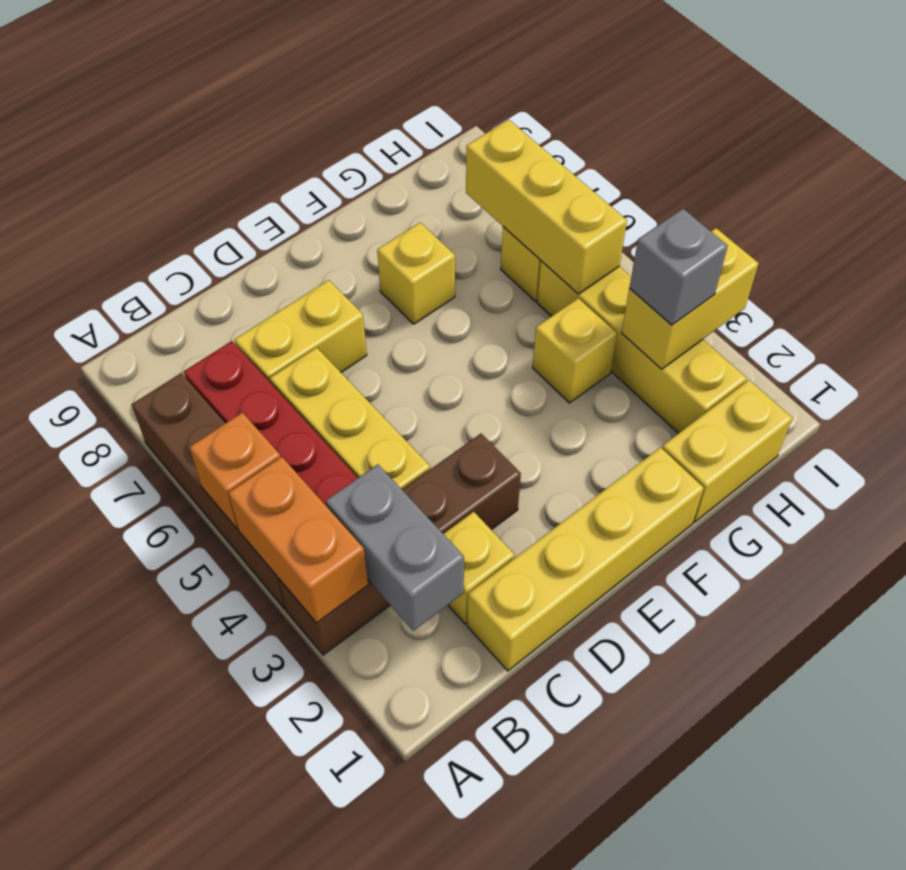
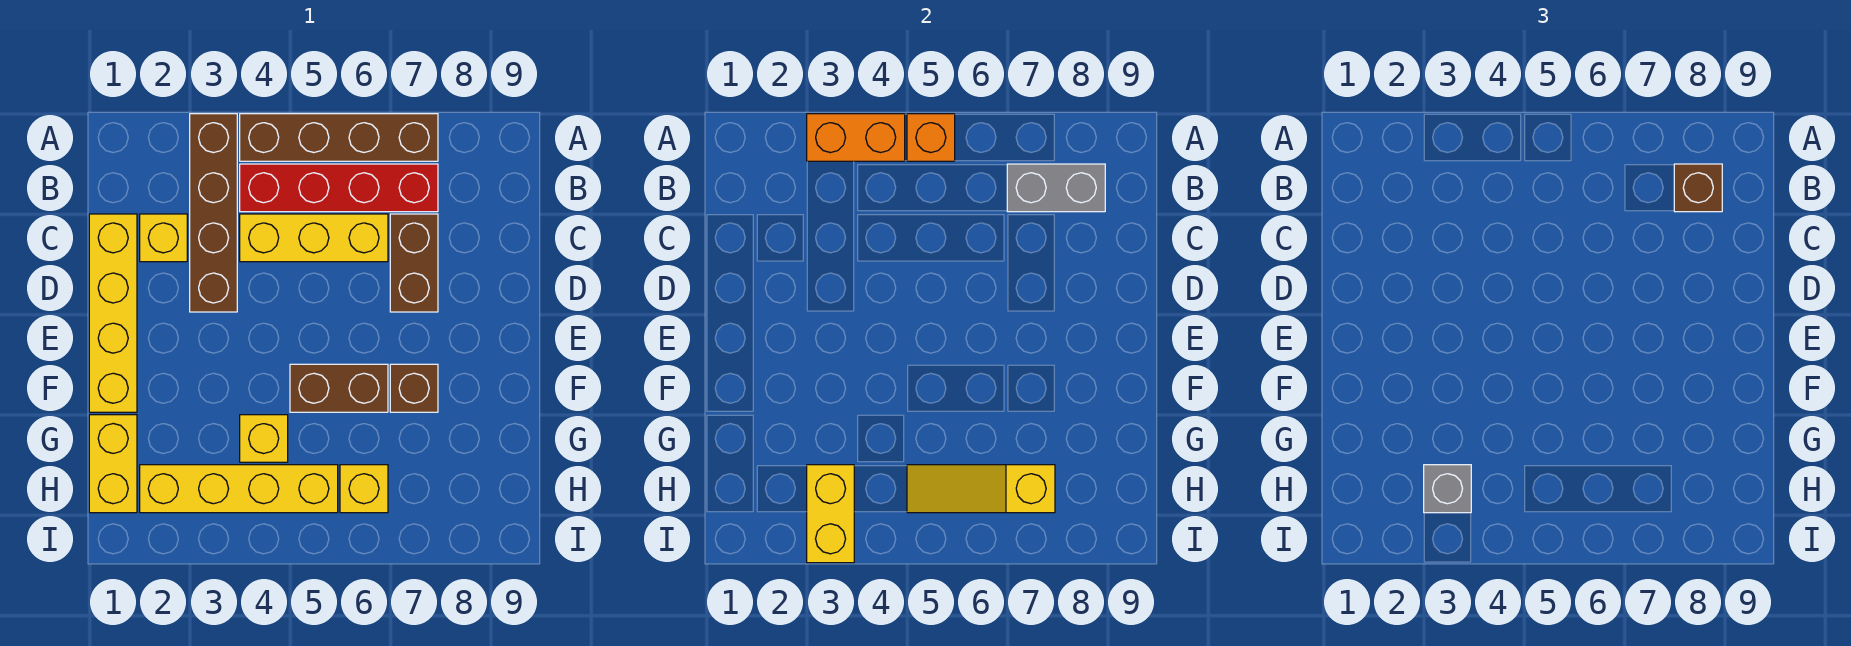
grey brick B2:B3 level 2 -> grey brick B7:B8 level 2
none -> brown brick B8 level 3
yellow brick C7:D7 level 1 -> brown brick C7:D7 level 1
none -> brown brick F5:F6 level 1
yellow brick F7 level 1 -> brown brick F7 level 1
yellow brick H5:H7 level 2 -> yellow slope H5:H7 level 2 top 7

